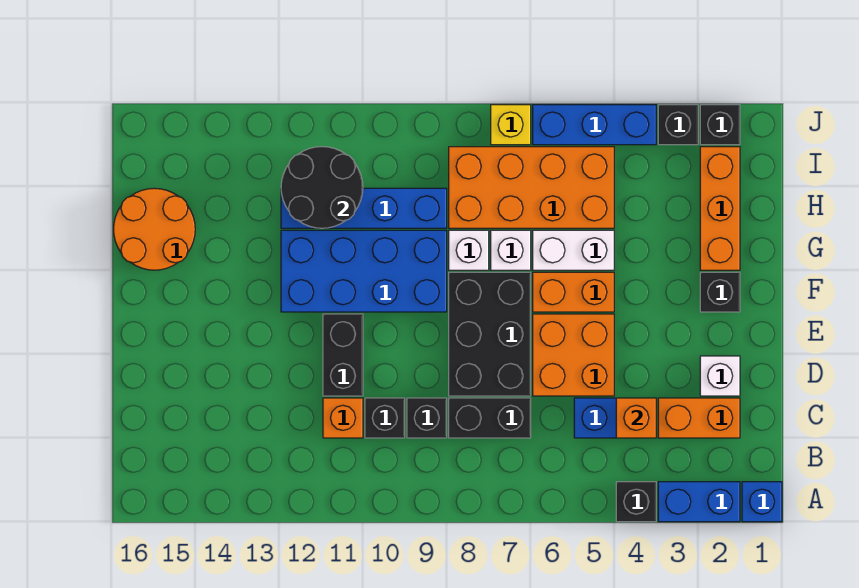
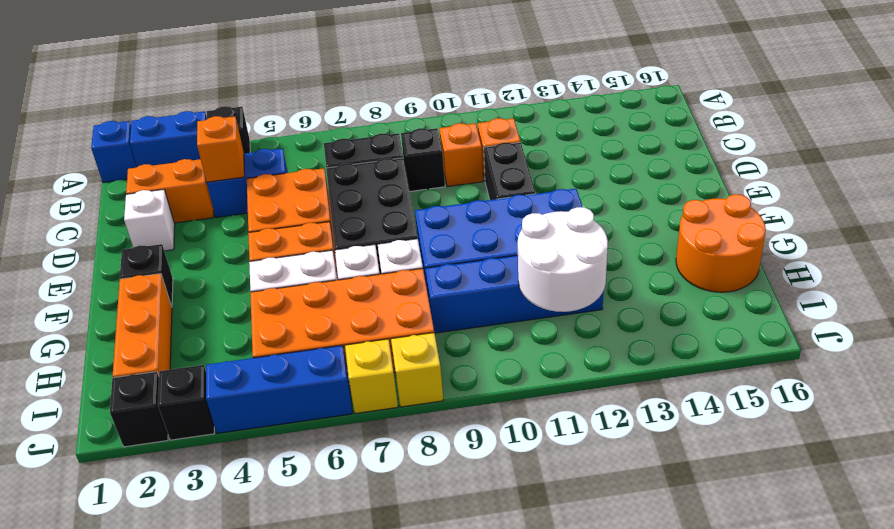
black brick C10 level 1 -> orange brick C10 level 1
black round brick H11:I12 level 2 -> white round brick H11:I12 level 2
none -> yellow brick J8 level 1

